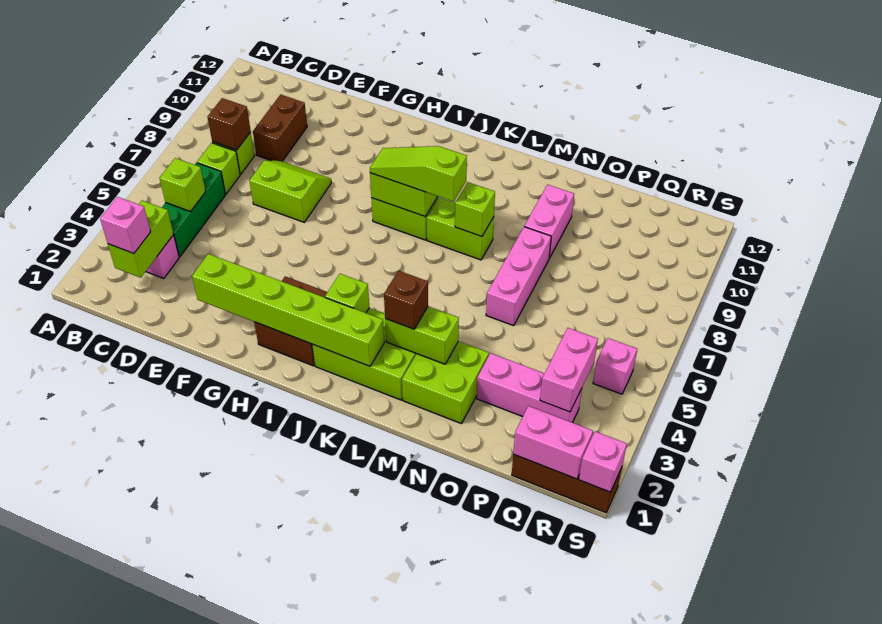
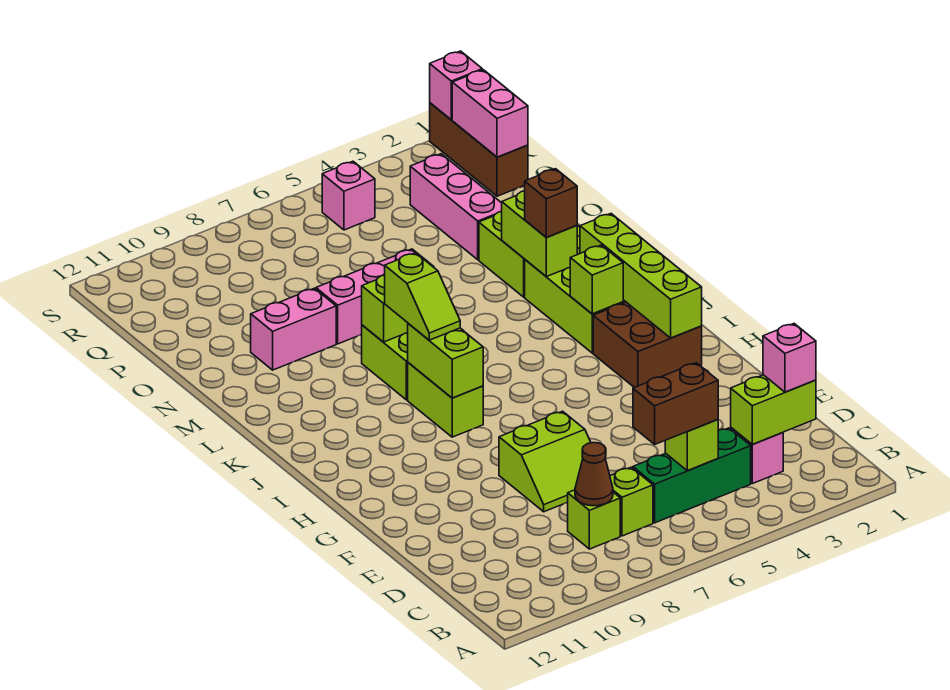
brown brick C8 level 2 -> brown cone C8 level 2
brown brick D9:D10 level 1 -> brown brick C5:C6 level 3
lime slope E7:F8 level 1 top 7 -> lime slope E7:F8 level 1 top F
lime brick F2:K2 level 2 -> lime brick H2:K2 level 2
lime slope I8:K8 level 3 top K -> lime slope J8:K8 level 3 top K
pink brick Q3:Q4 level 2 -> none

